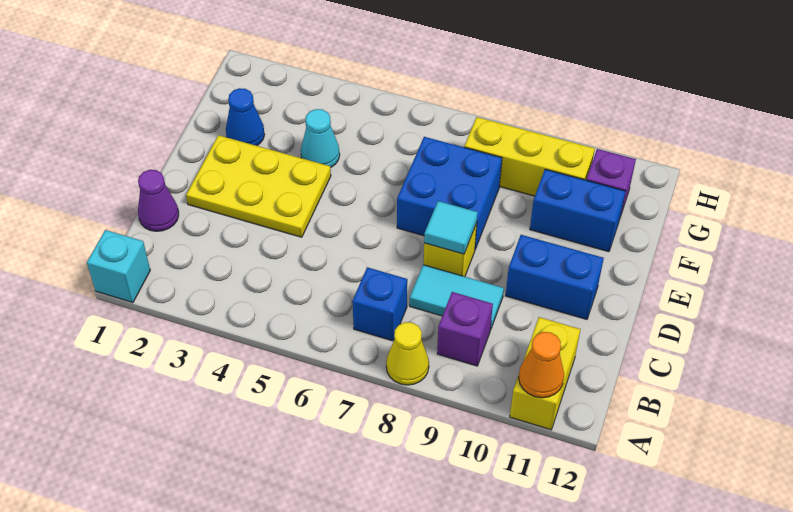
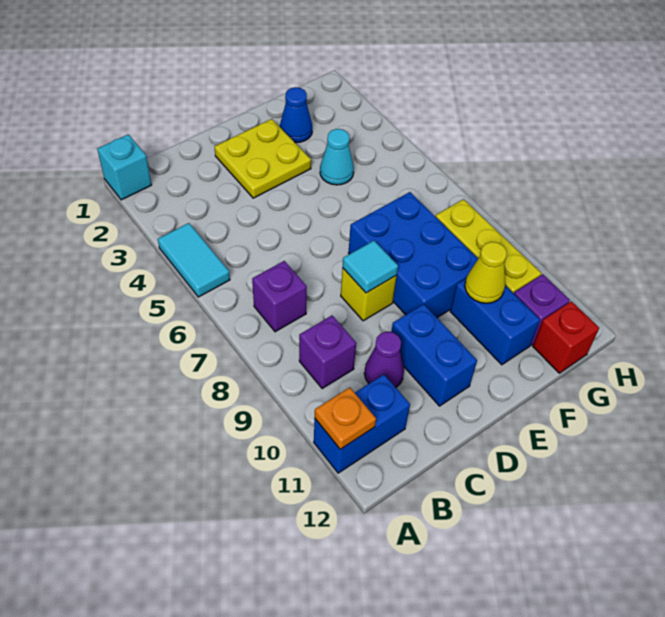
yellow cone A8 level 1 -> yellow cone F10 level 2
yellow brick A11:B11 level 1 -> blue brick A11:B11 level 1
orange cone A11 level 2 -> orange plate A11 level 2
blue brick B7 level 1 -> purple brick B7 level 1
purple cone C1 level 1 -> purple cone C10 level 1
cyan tile C8:C9 level 1 -> cyan tile A4:A5 level 1
yellow plate D2:E4 level 1 -> yellow plate D2:E3 level 1
blue brick E7:F8 level 1 -> blue brick E7:F9 level 1
none -> red brick G12 level 1

